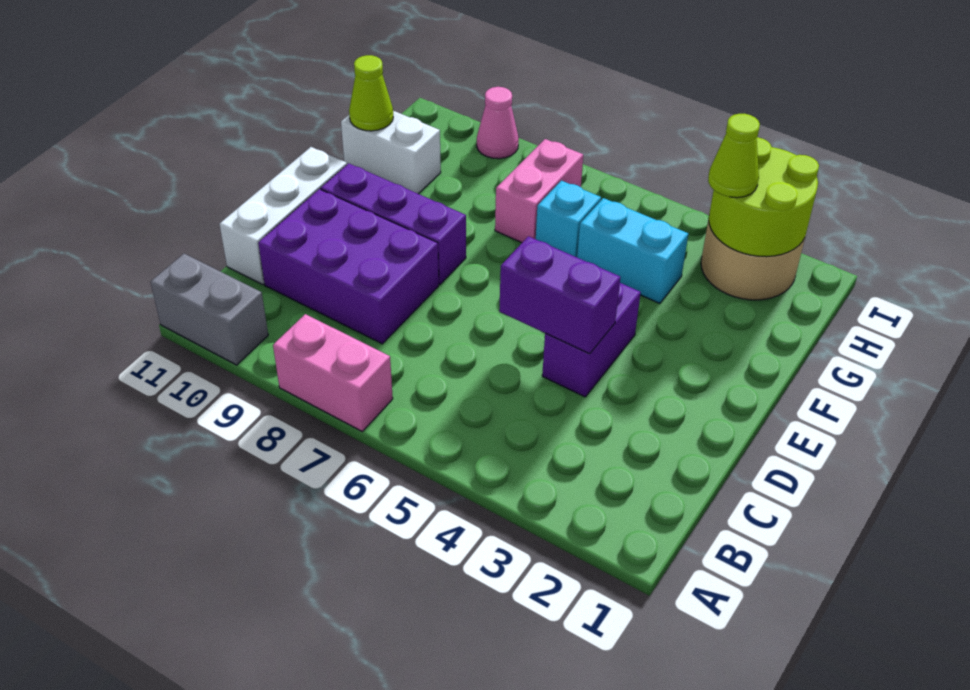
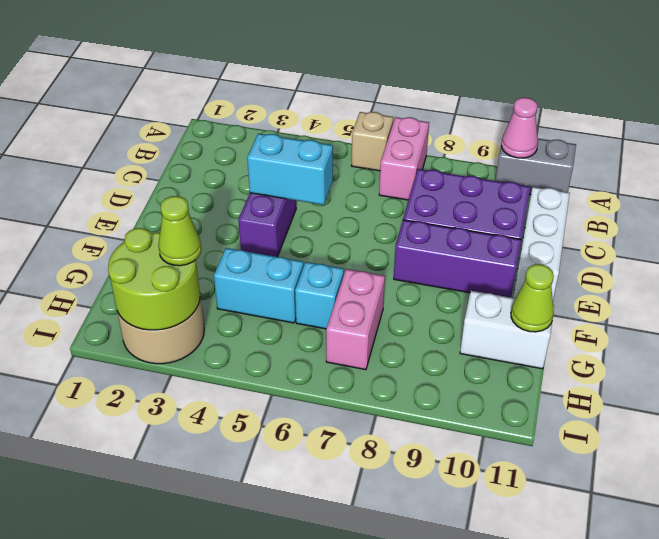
none -> tan brick A6 level 1
pink brick A7:A8 level 1 -> pink brick A7:B7 level 1
purple brick D4:D5 level 2 -> cyan brick D4:D5 level 2
pink cone I9 level 1 -> pink cone A10 level 2

